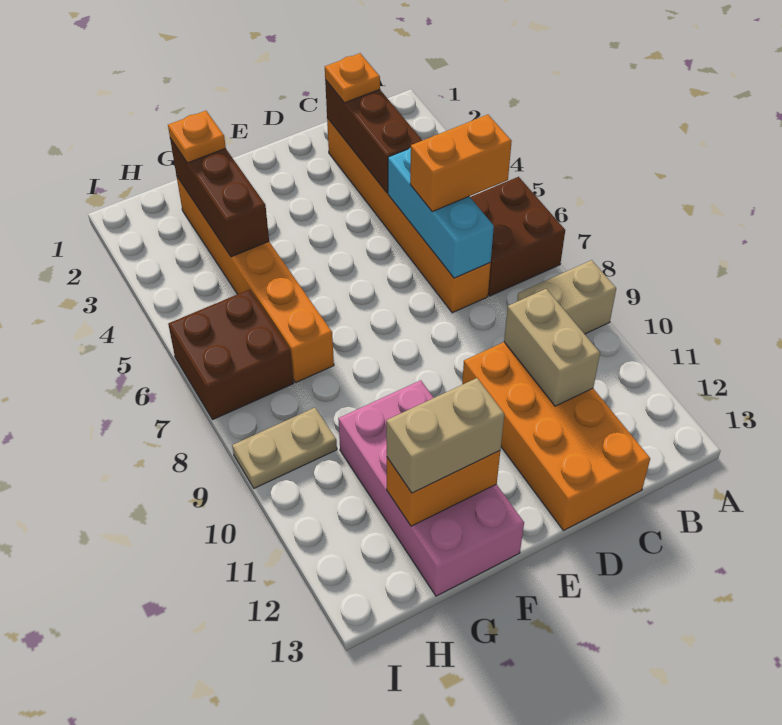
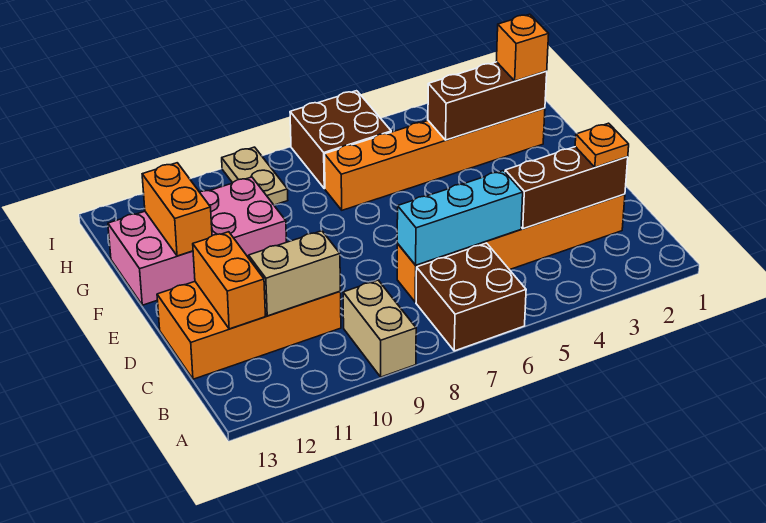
orange brick B6:C6 level 3 -> orange brick C12:D12 level 2
tan brick F12:G12 level 3 -> none
orange plate G2 level 3 -> orange brick G2 level 3

